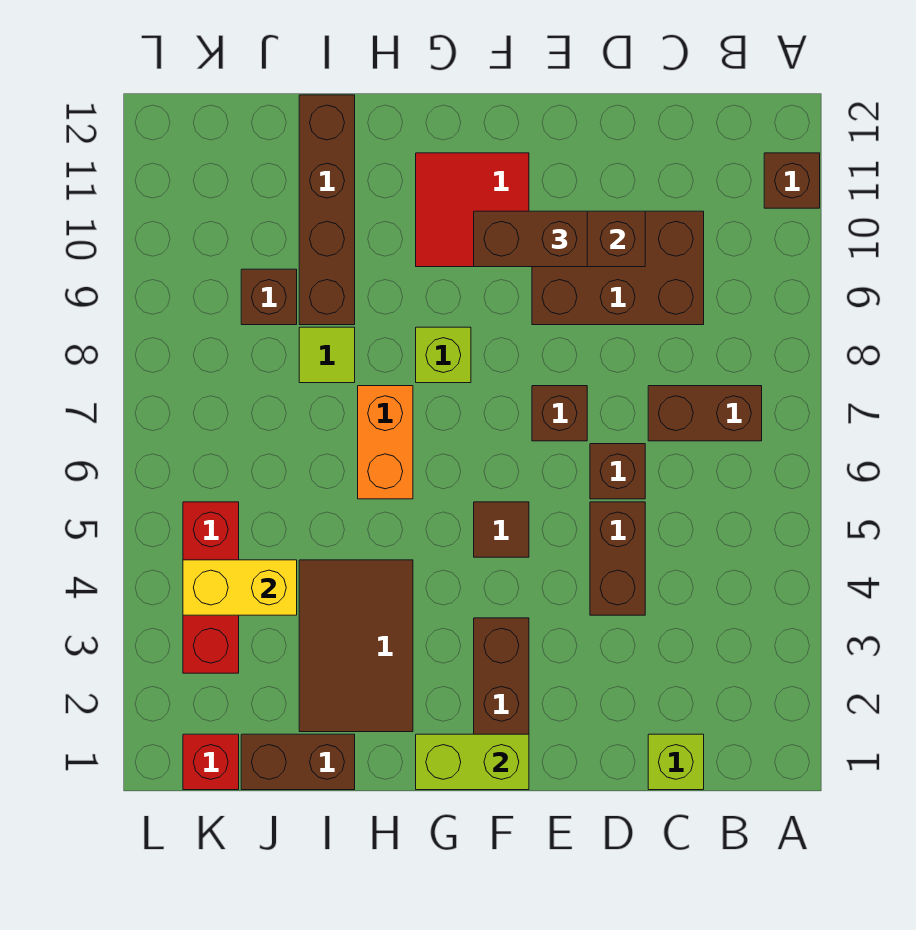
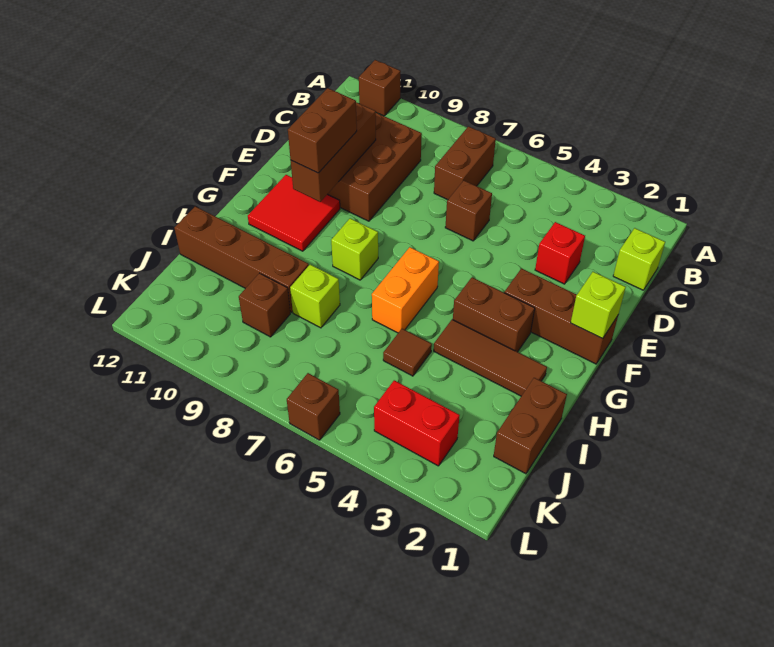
brown brick D4:D5 level 1 -> brown brick G3:G4 level 1
brown brick E7 level 1 -> brown brick L6 level 1
lime brick F1:G1 level 2 -> lime brick F1 level 2
brown tile F5 level 1 -> brown tile I5 level 1
brown tile H2:I4 level 1 -> brown tile H2:H4 level 1
orange brick H6:H7 level 1 -> orange brick G6:H6 level 1
lime tile I8 level 1 -> lime brick I8 level 1
yellow brick J4:K4 level 2 -> none
red brick K1 level 1 -> red brick D3 level 1
red brick K3:K5 level 1 -> red brick K3:K4 level 1

